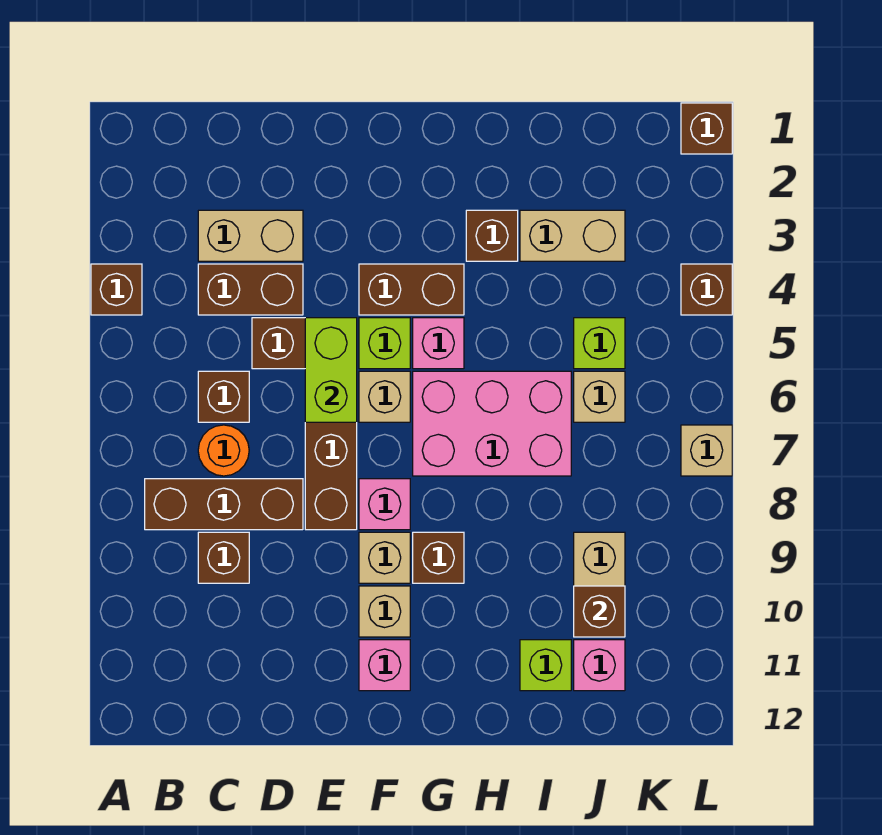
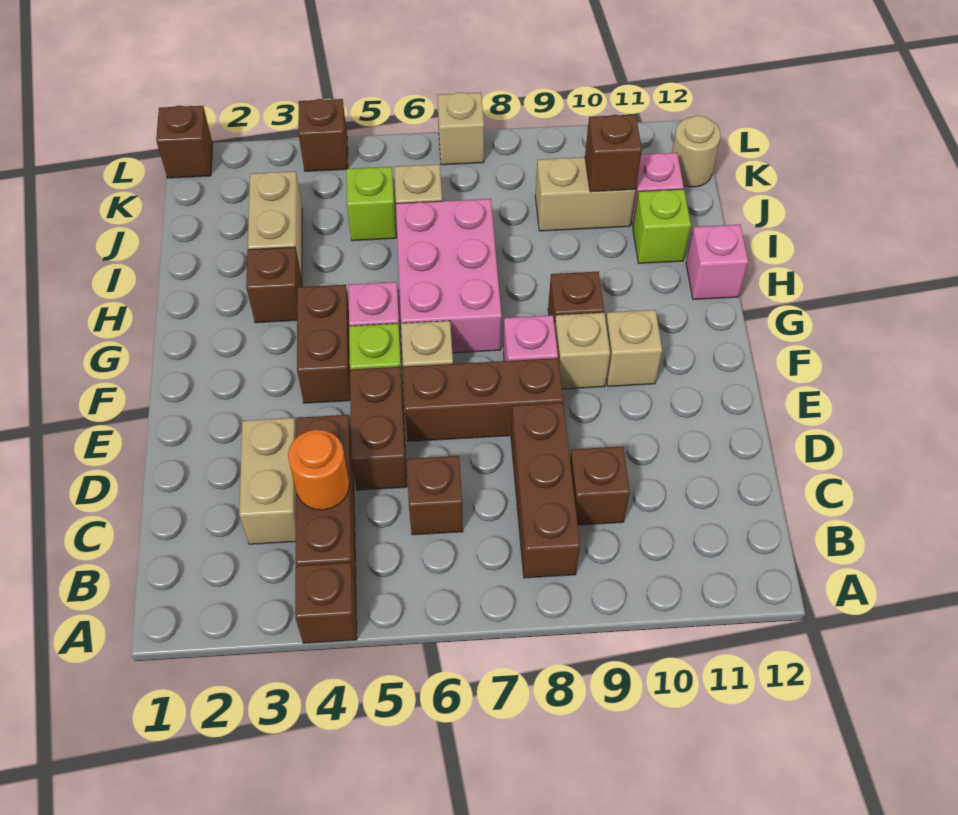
brown brick C4:D4 level 1 -> brown brick B4:D4 level 1
orange round brick C7 level 1 -> orange round brick C4 level 2
lime brick E5:E6 level 2 -> none
pink brick F11 level 1 -> pink brick H12 level 1
none -> tan round brick K12 level 1

